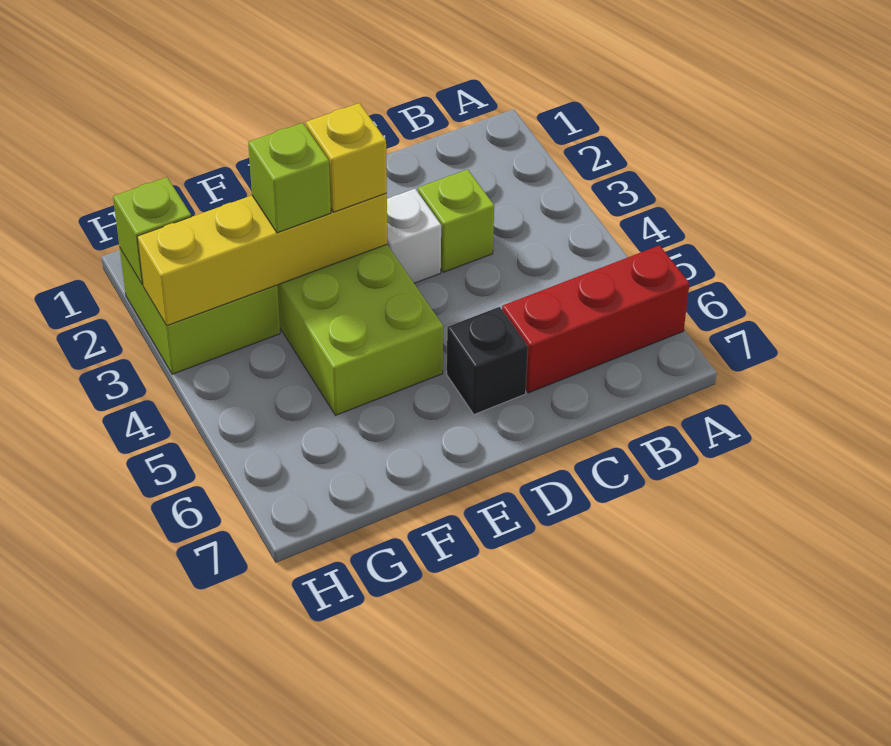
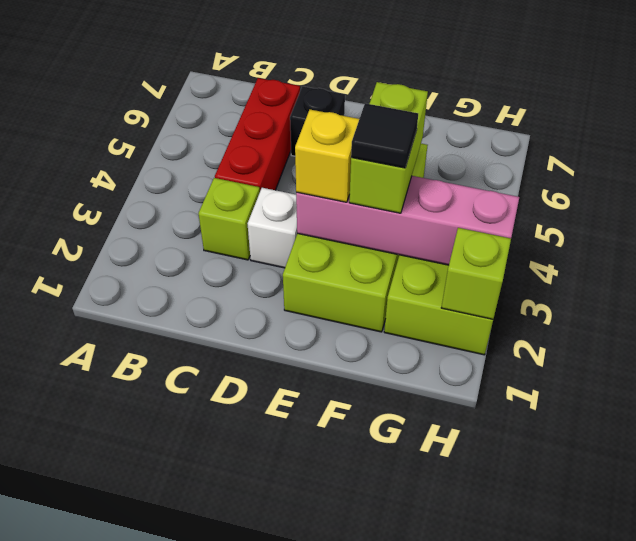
red brick A6:C6 level 1 -> red brick C4:C6 level 1
yellow brick E3:H3 level 2 -> pink brick E3:H3 level 2
lime brick F3 level 3 -> lime brick F3:F4 level 3
none -> black tile F3 level 4

